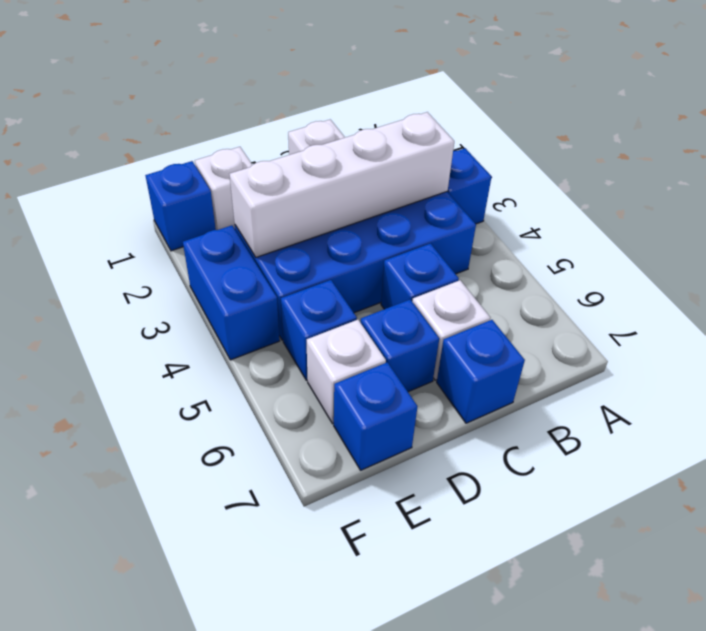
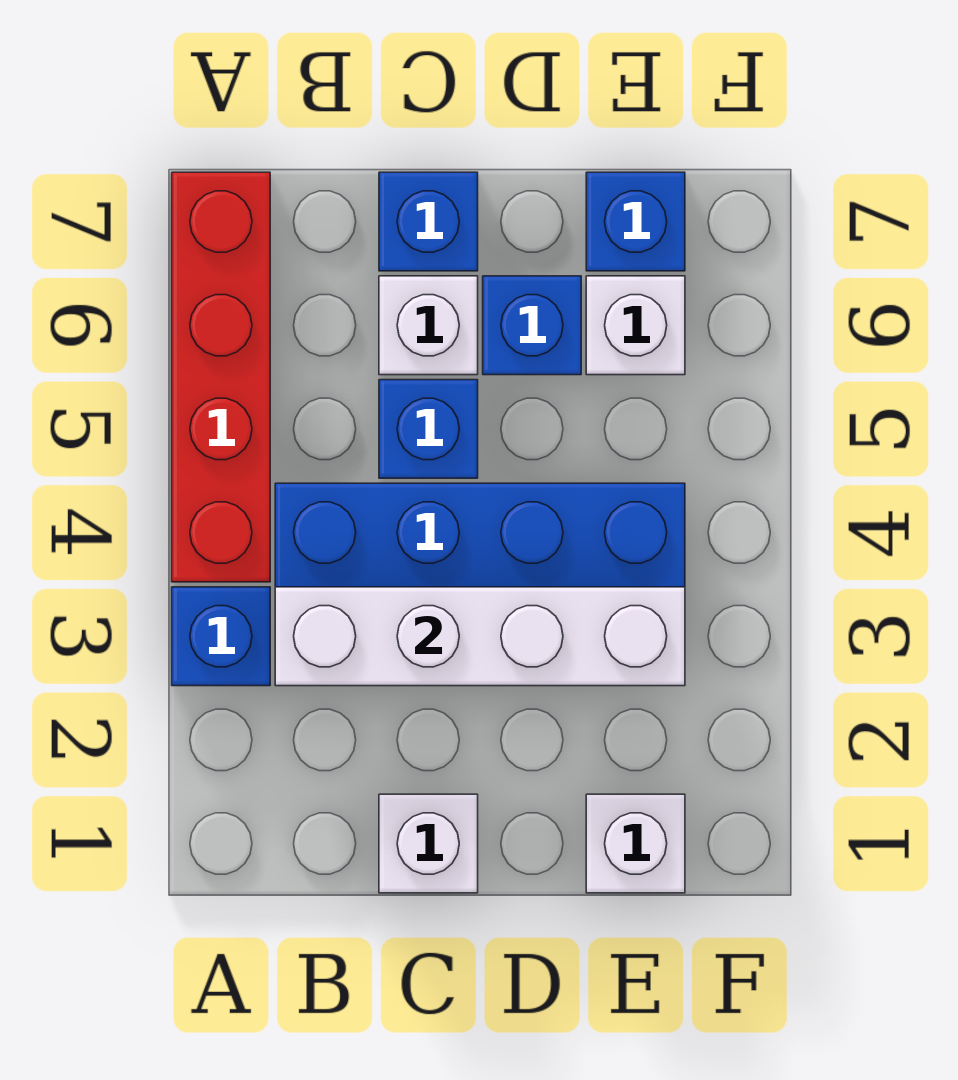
none -> red brick A4:A7 level 1
blue brick E5 level 1 -> none
blue brick F1 level 1 -> none
blue brick F3:F4 level 1 -> none

